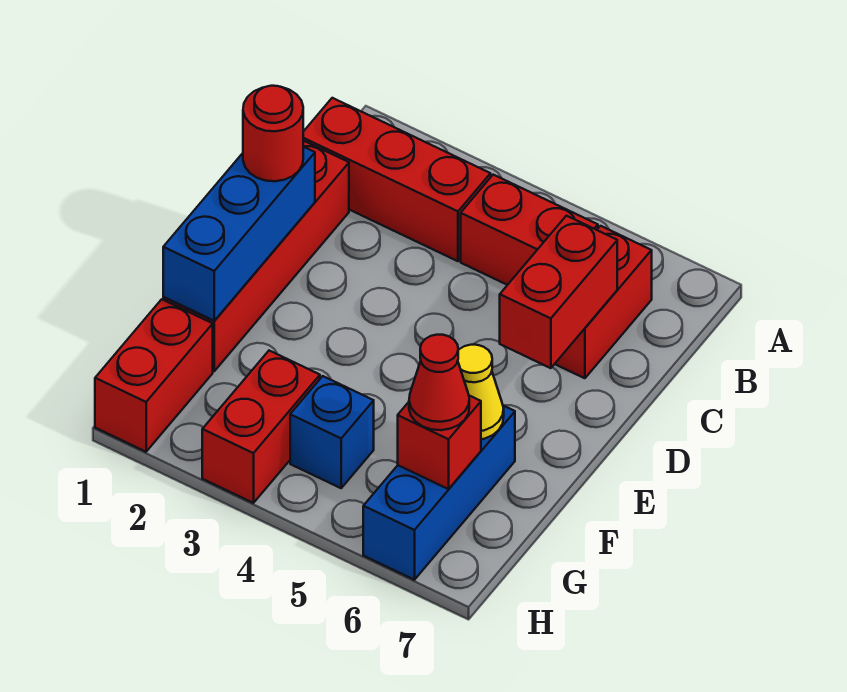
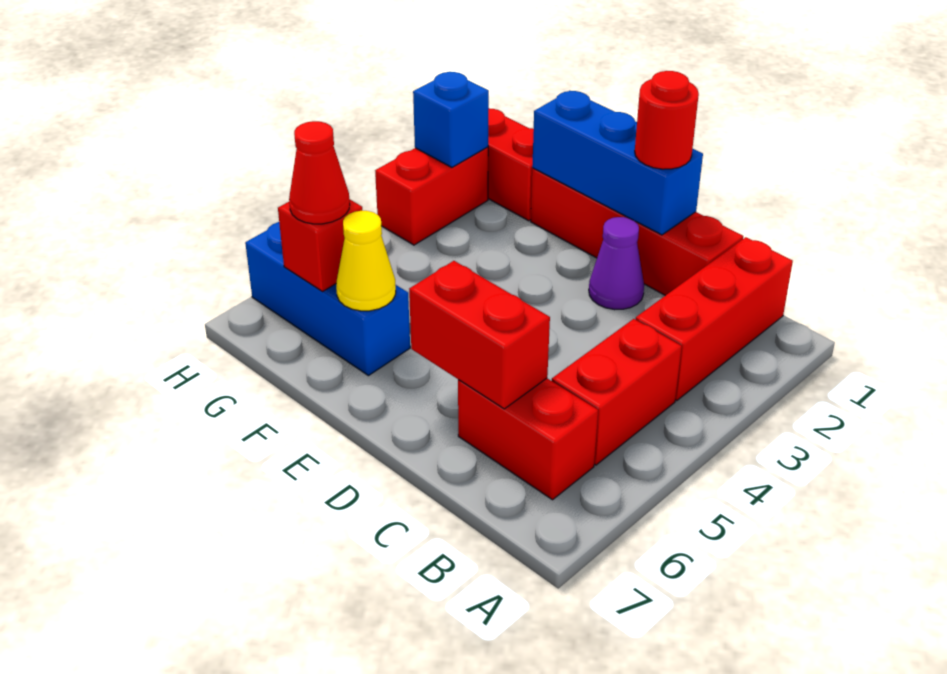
none -> purple cone D2 level 1
red brick G3:H3 level 1 -> red brick H2:H3 level 1
blue brick G4 level 1 -> blue brick H2 level 2

